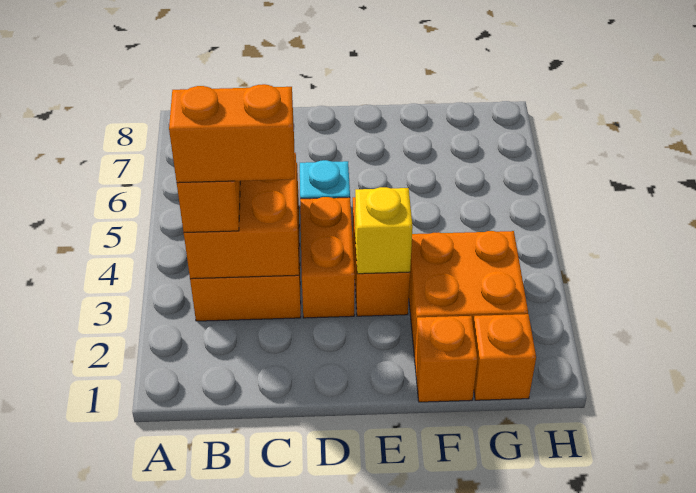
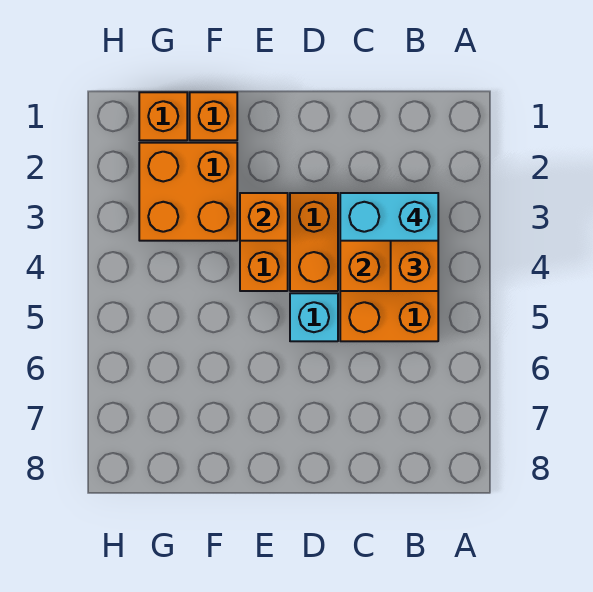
orange brick B3:C3 level 4 -> cyan brick B3:C3 level 4
yellow brick E3 level 2 -> orange brick E3 level 2

